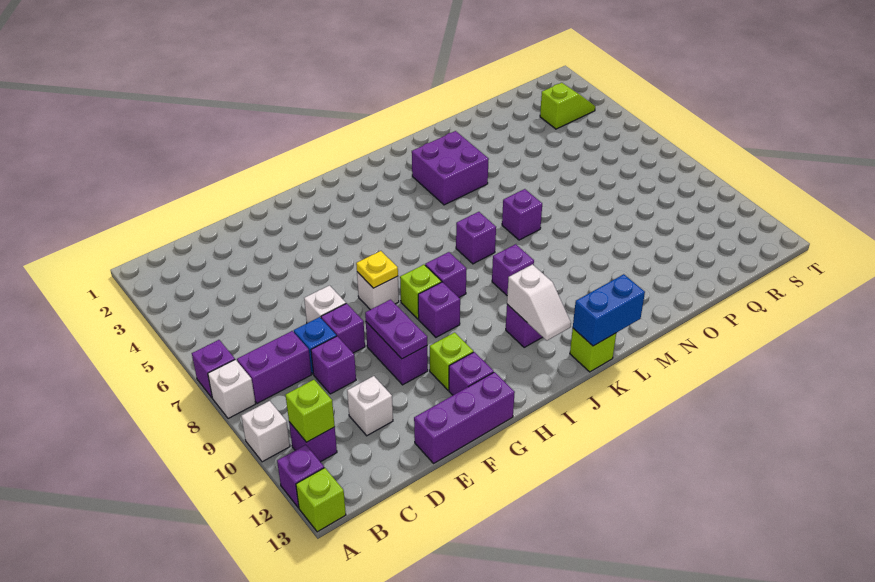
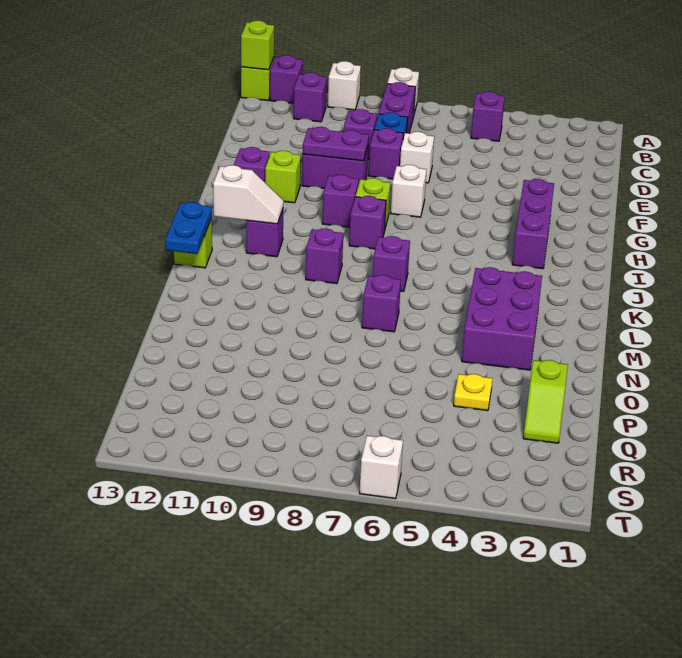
purple brick A7 level 1 -> purple brick B5 level 1
lime brick B11 level 2 -> lime brick A13 level 2
white brick D11 level 1 -> white brick T6 level 1
purple brick E13:G13 level 1 -> purple brick G3:I3 level 1
yellow plate G7 level 2 -> yellow plate P4 level 1
white slope J11:J12 level 2 top 11 -> white slope J11:J12 level 2 top 12
blue brick K13:L13 level 2 -> blue plate K13:L13 level 2
purple brick L3:M4 level 1 -> purple brick L3:N4 level 1
lime slope R3:S3 level 1 top R -> lime slope P2:Q2 level 1 top P

